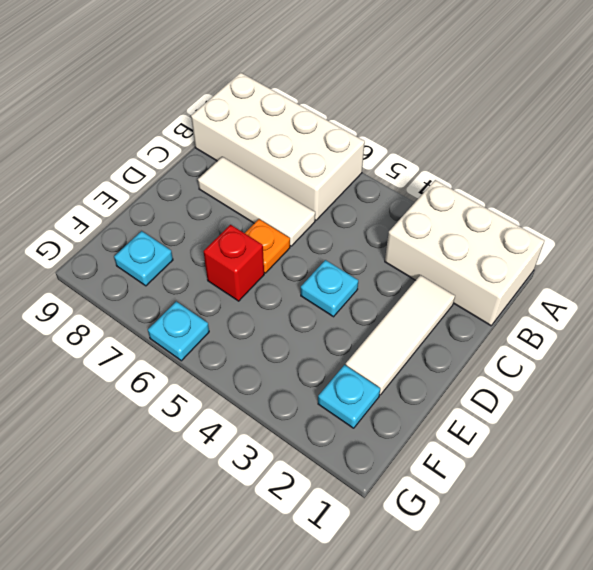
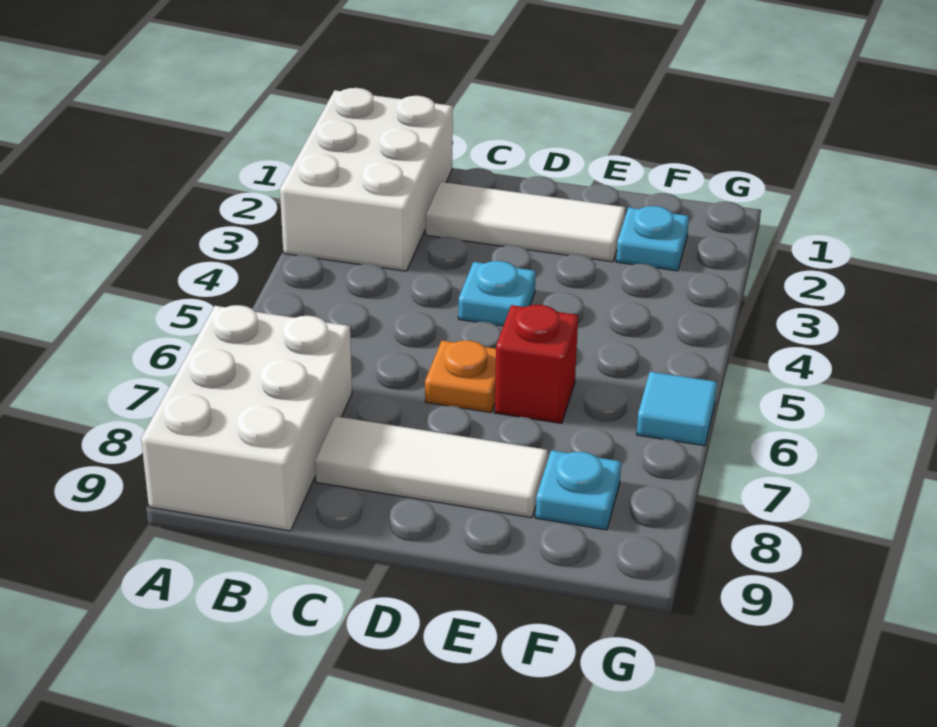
white brick A6:B9 level 1 -> white brick A7:B9 level 1
white tile C6:C8 level 1 -> white tile C8:E8 level 1
cyan plate G6 level 1 -> cyan tile G6 level 1

